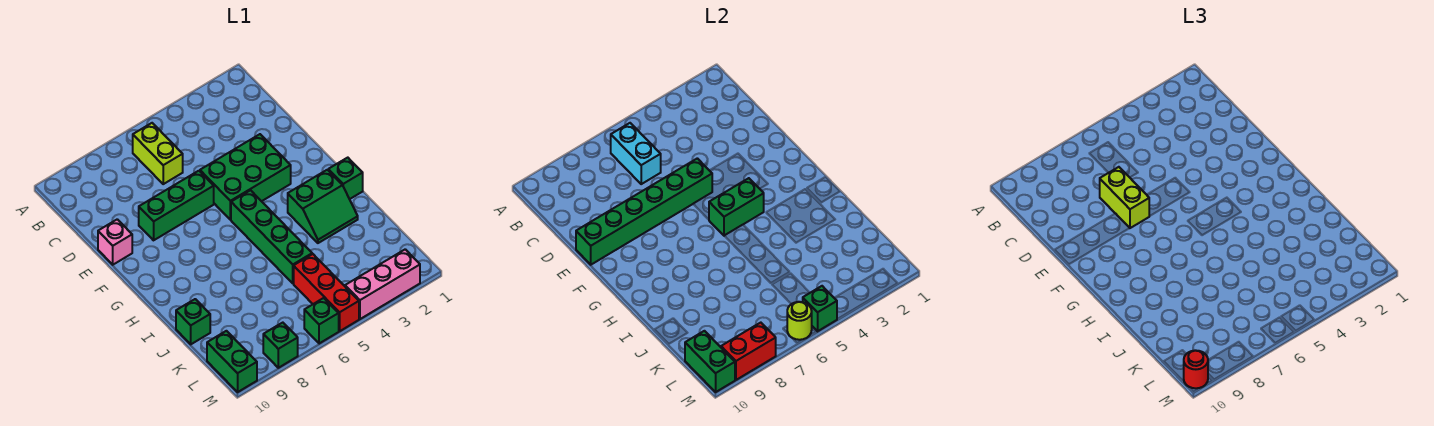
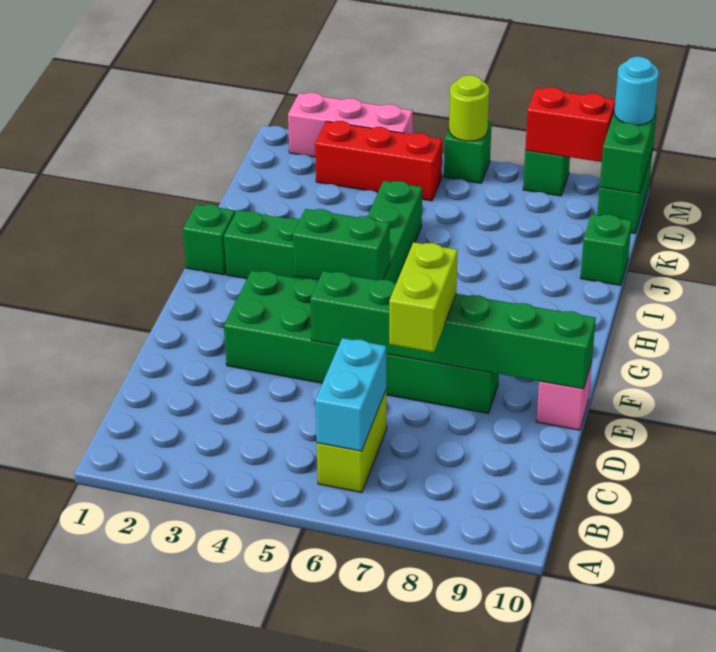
red brick K5:M5 level 1 -> red brick L3:L5 level 1
green brick M5 level 2 -> none
red round brick M10 level 3 -> cyan round brick M10 level 3

